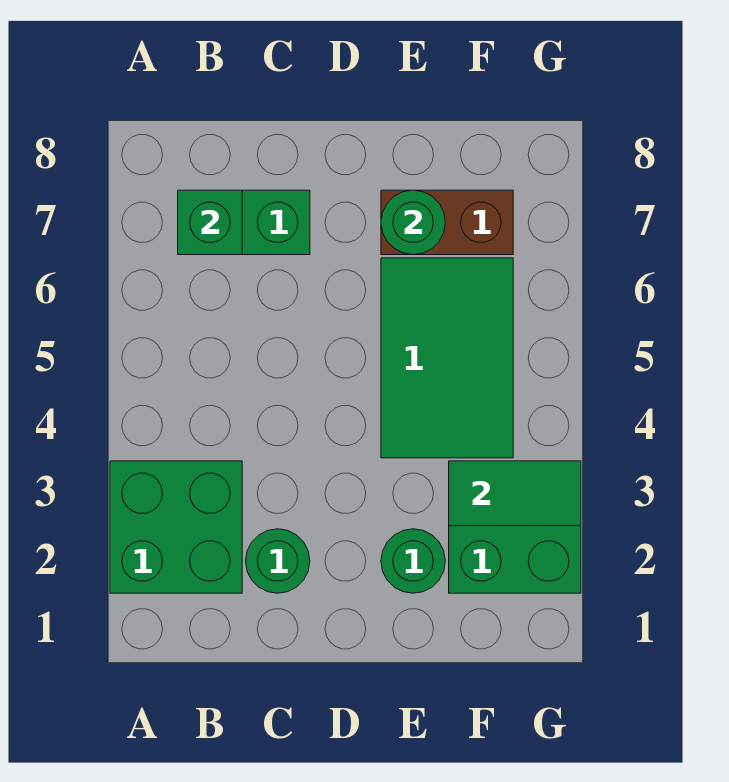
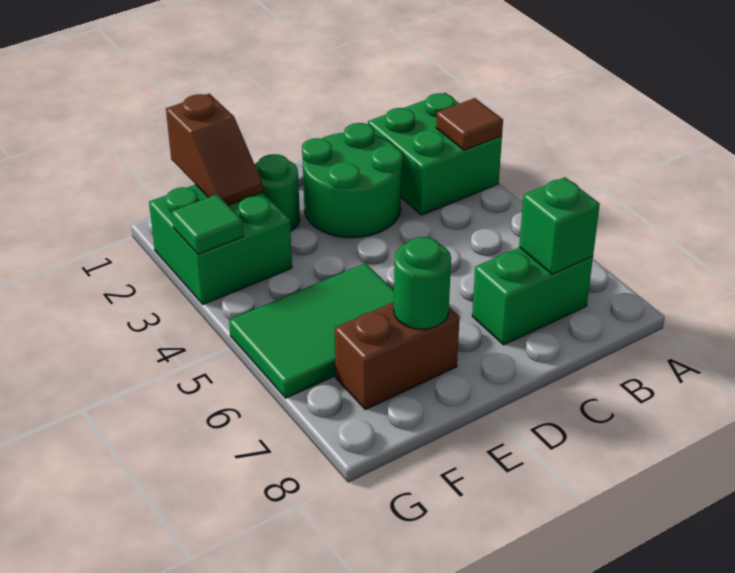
none -> brown tile A3 level 2
green round brick C2 level 1 -> green round brick C2:D3 level 1
green tile E4:F6 level 1 -> green tile E5:G6 level 1
none -> brown slope F1:F2 level 2 top 1
green tile F3:G3 level 2 -> green tile G3 level 2

